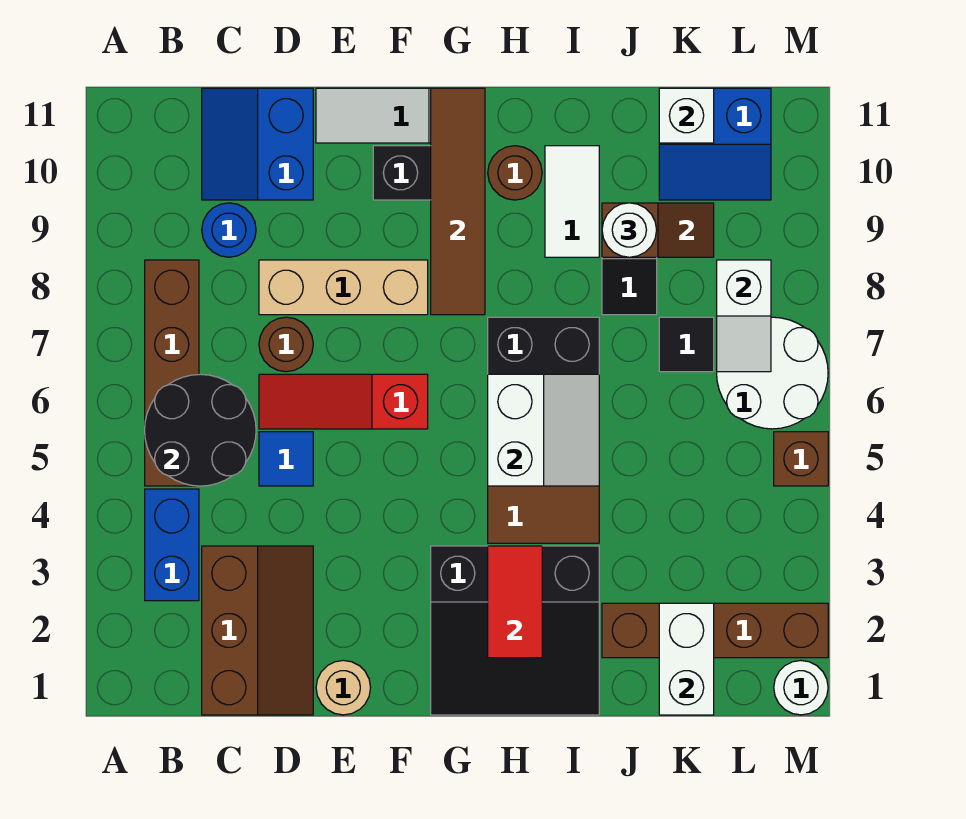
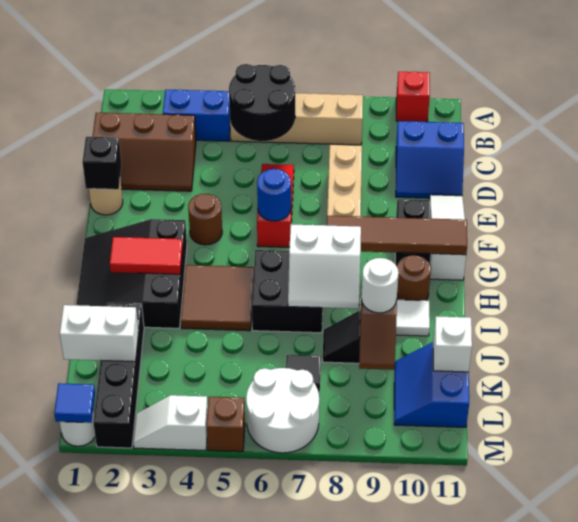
none -> red brick A10 level 1
brown brick B5:B8 level 1 -> tan brick B5:B8 level 1
blue round brick C9 level 1 -> blue round brick F6 level 2
blue slope C10:D11 level 1 top D -> blue slope C10:D11 level 1 top C
blue tile D5 level 1 -> blue tile M1 level 2
brown round brick D7 level 1 -> brown round brick F4 level 1
none -> black brick E1 level 2
white slope H5:I6 level 2 top H -> white slope H7:I8 level 2 top H
brown brick J2:M2 level 1 -> black brick J2:M2 level 1
white slope L7:L8 level 2 top 8 -> white slope M3:M4 level 1 top 4

